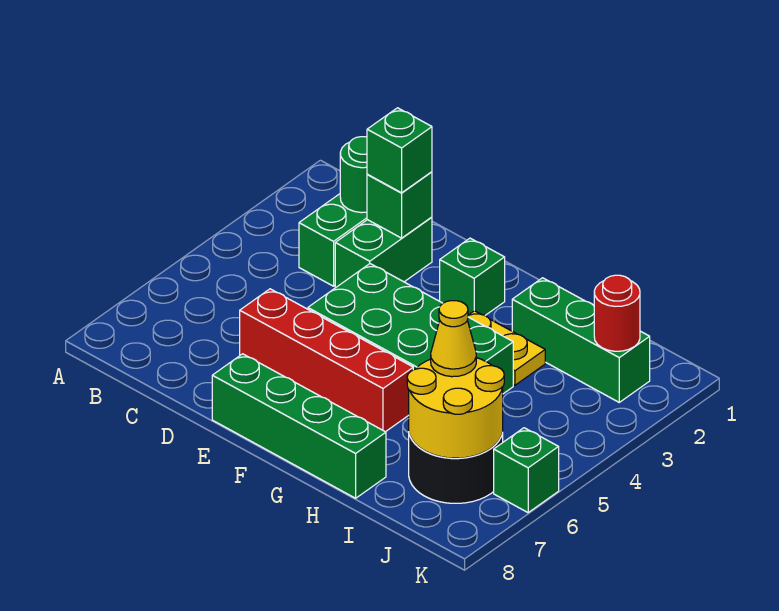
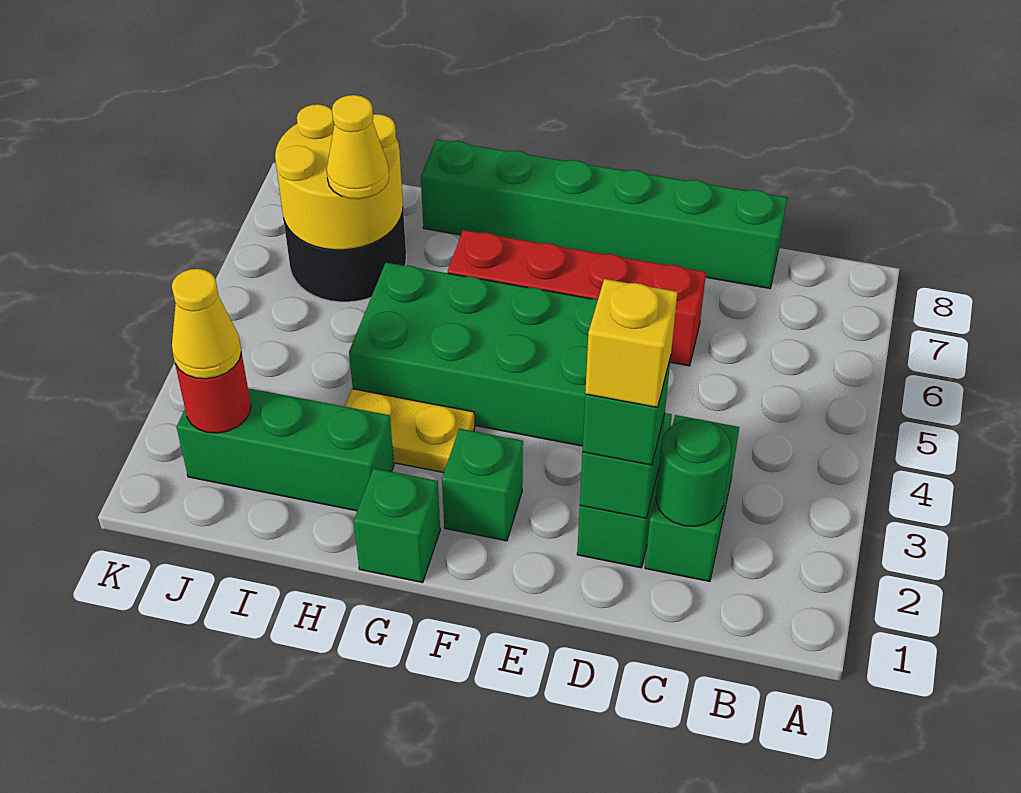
none -> yellow brick D2 level 4
green brick E8:H8 level 1 -> green brick C8:H8 level 1
none -> yellow cone J2 level 3
green brick K6 level 1 -> green brick G1 level 1

